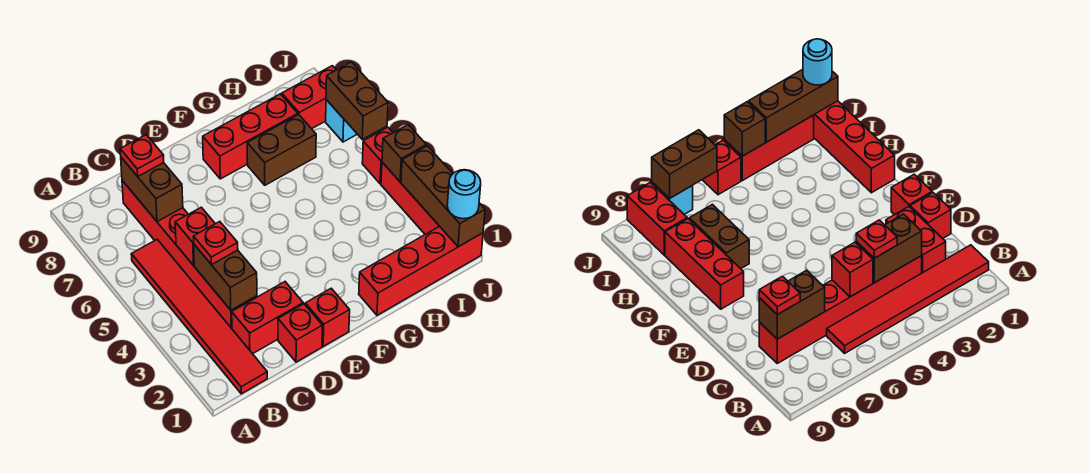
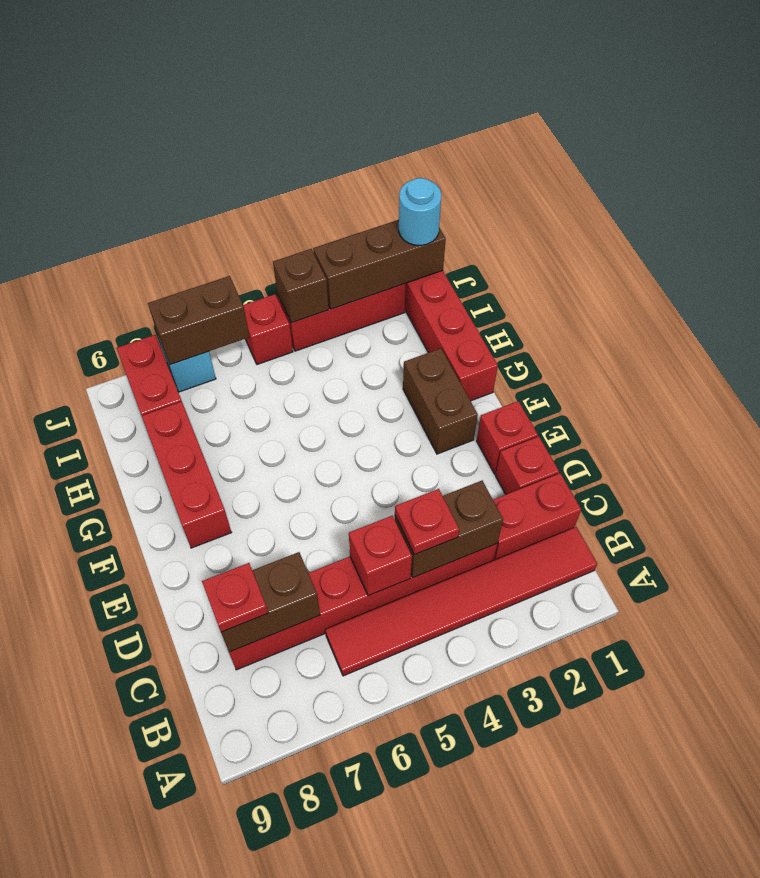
red brick C2:D2 level 1 -> red brick C1:C2 level 1
brown brick G7:H7 level 1 -> brown brick F2:G2 level 1

